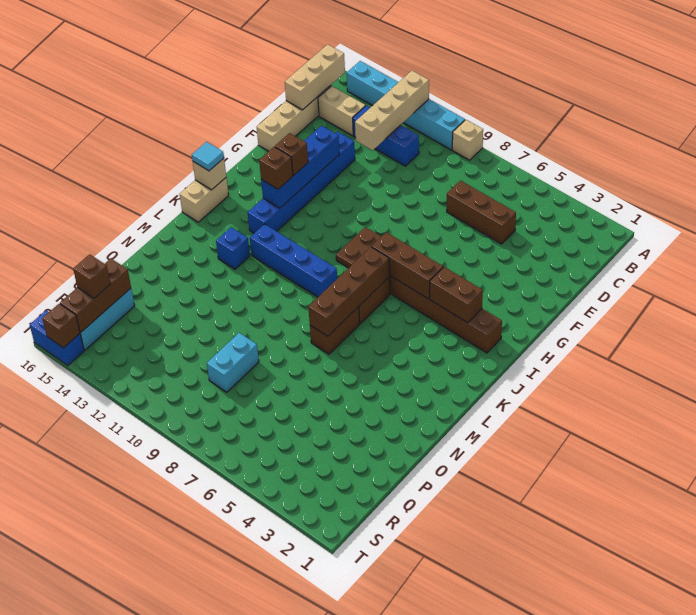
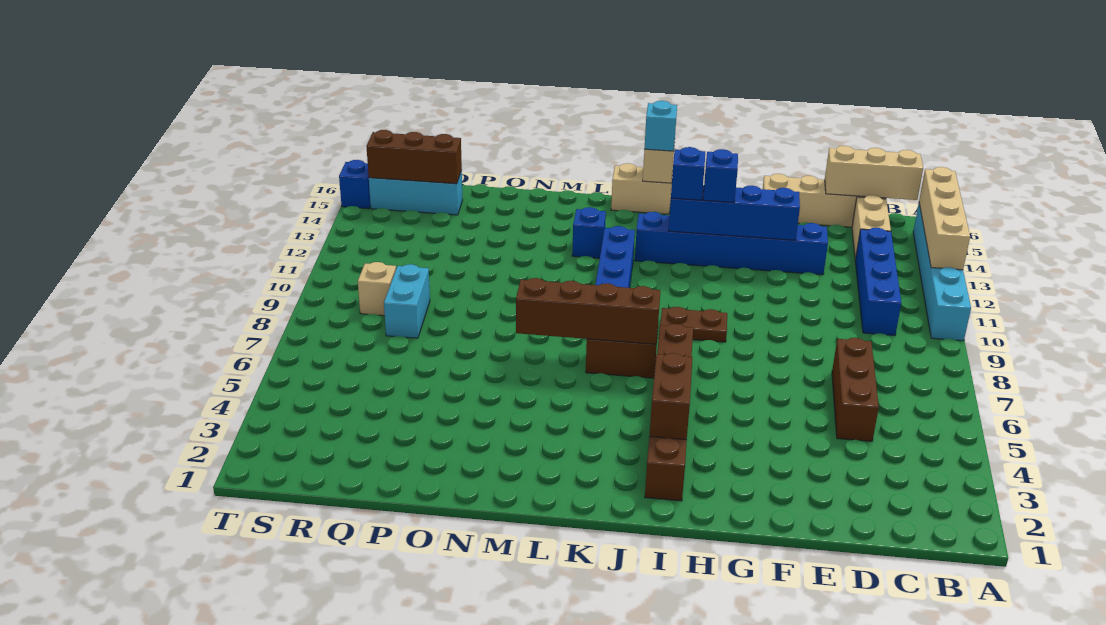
tan brick A9 level 1 -> tan brick R9 level 1
tan brick A12:D12 level 2 -> tan brick A12:A15 level 2
blue brick C11:C13 level 1 -> blue brick C10:C13 level 1
brown brick H13 level 3 -> blue brick H13 level 3
brown brick I5:I7 level 2 -> none
brown brick I13 level 3 -> blue brick I13 level 3
cyan tile J16 level 3 -> cyan brick J16 level 3
brown brick L7:M7 level 1 -> none
cyan brick P9:Q9 level 1 -> cyan brick Q8:Q9 level 1
brown brick R15 level 3 -> none
blue brick T15:T16 level 1 -> blue brick T15 level 1
brown brick T15 level 2 -> none

